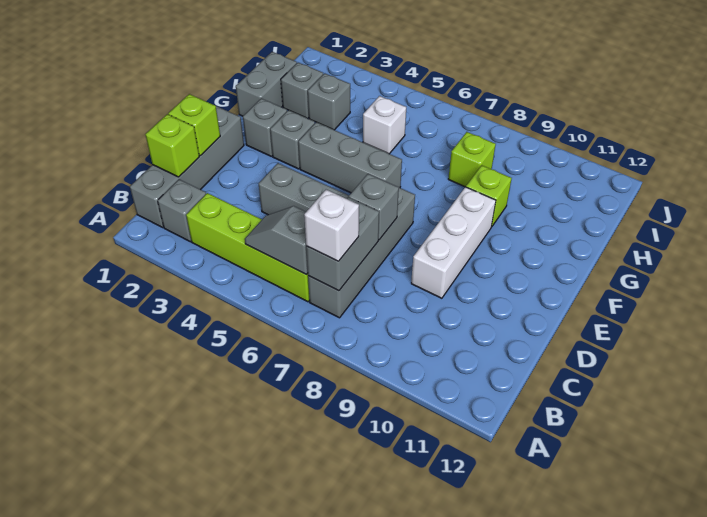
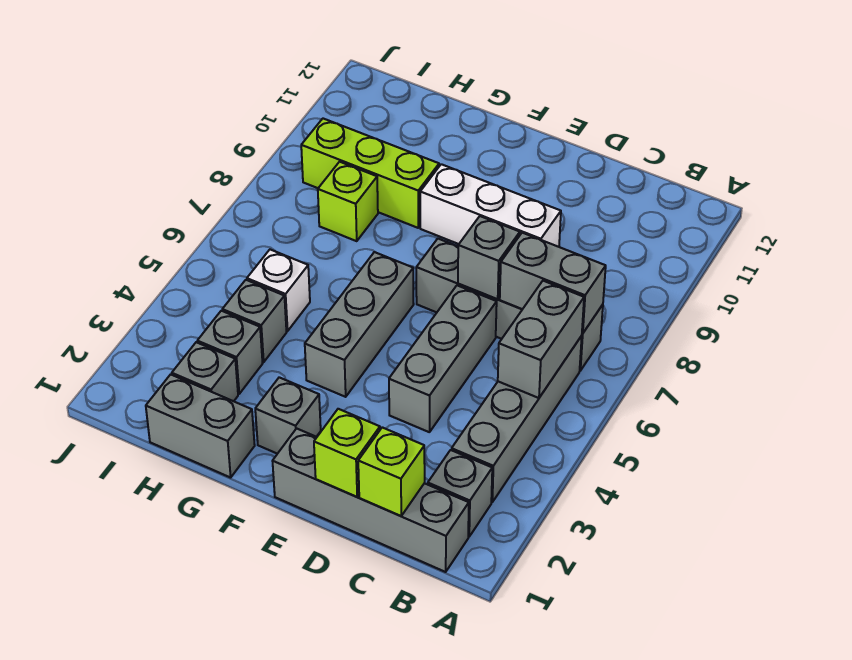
lime brick B3:B6 level 1 -> grey brick B3:B6 level 1
grey slope B5:B6 level 2 top 6 -> grey brick B5:B6 level 2
white brick B7 level 3 -> none
grey brick F3 level 1 -> grey brick H4 level 1
lime brick G9 level 1 -> lime brick G9:I9 level 1

